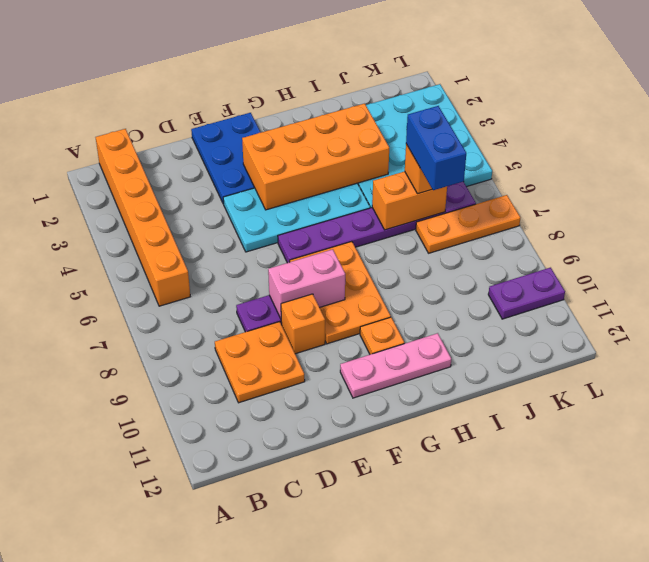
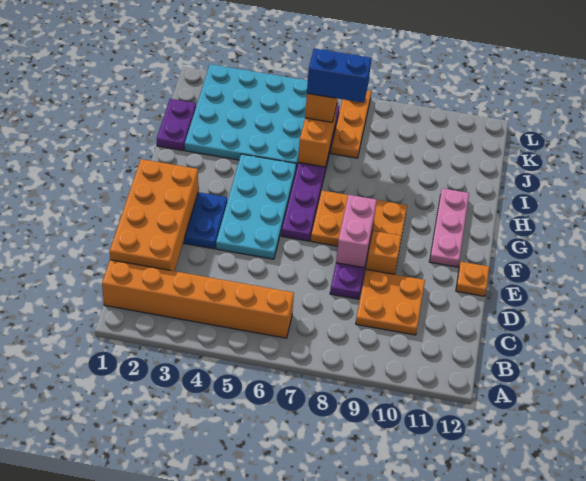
orange brick F3:I4 level 2 -> orange brick C1:F2 level 2
orange plate G10 level 1 -> orange plate E12 level 1
purple plate K10:L10 level 1 -> purple plate I1:J1 level 1

